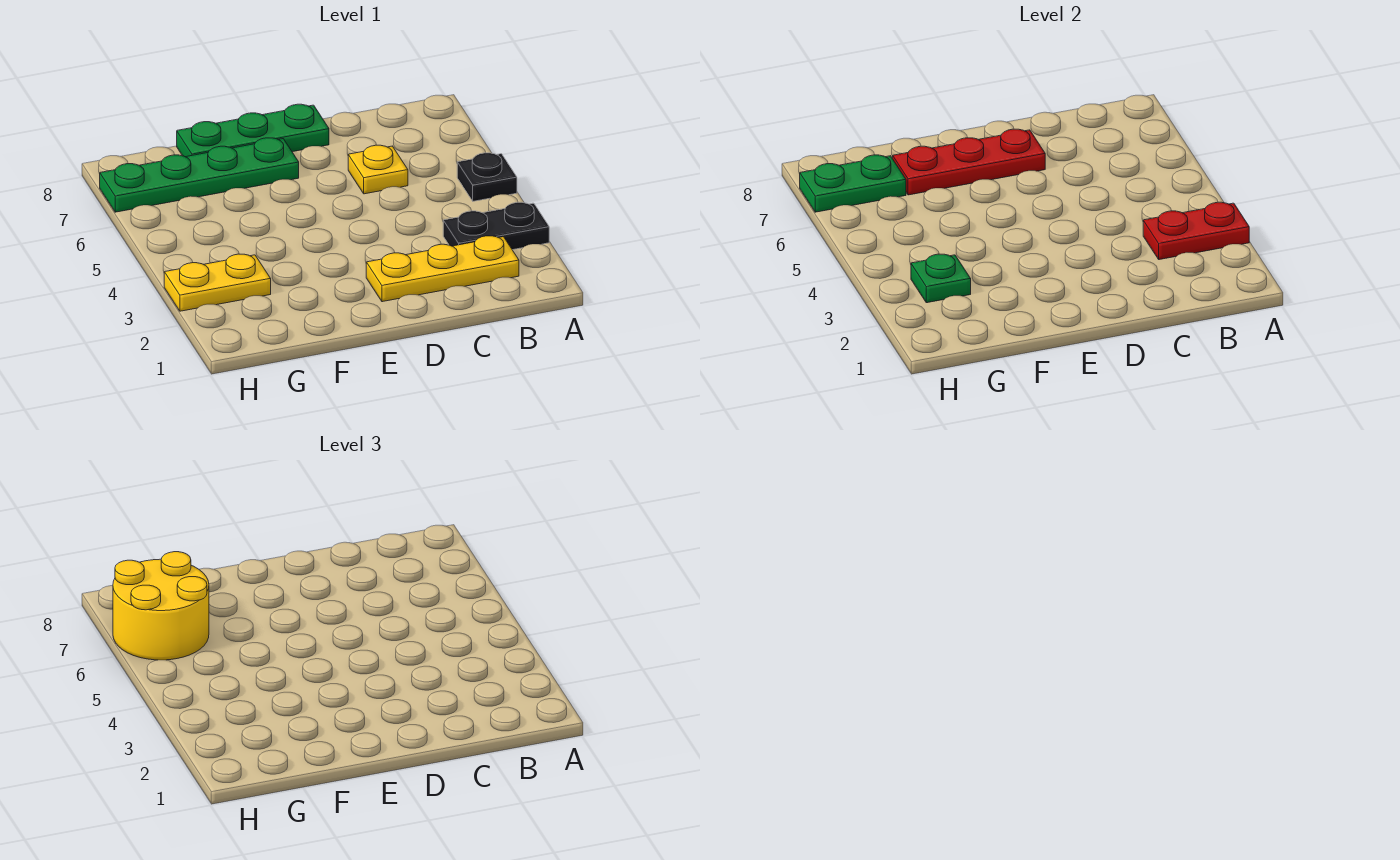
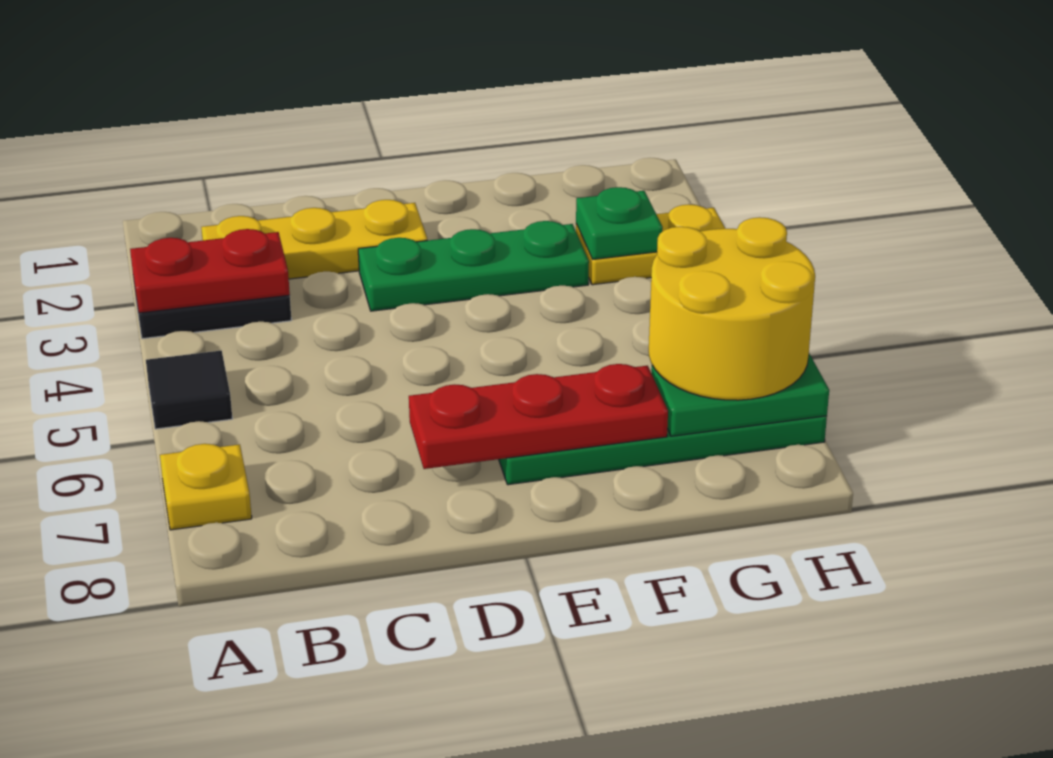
black plate A5 level 1 -> black tile A5 level 1
yellow plate C6 level 1 -> yellow plate A7 level 1
green plate D8:F8 level 1 -> green plate D3:F3 level 1

